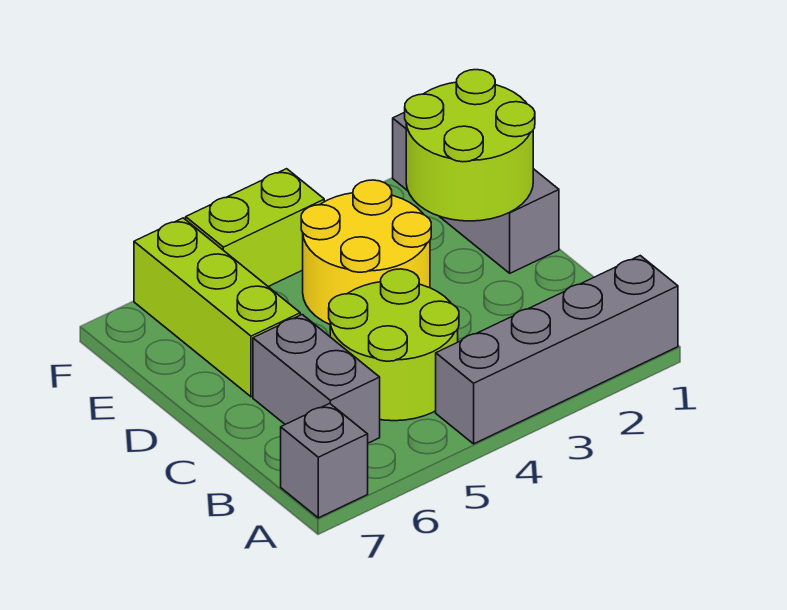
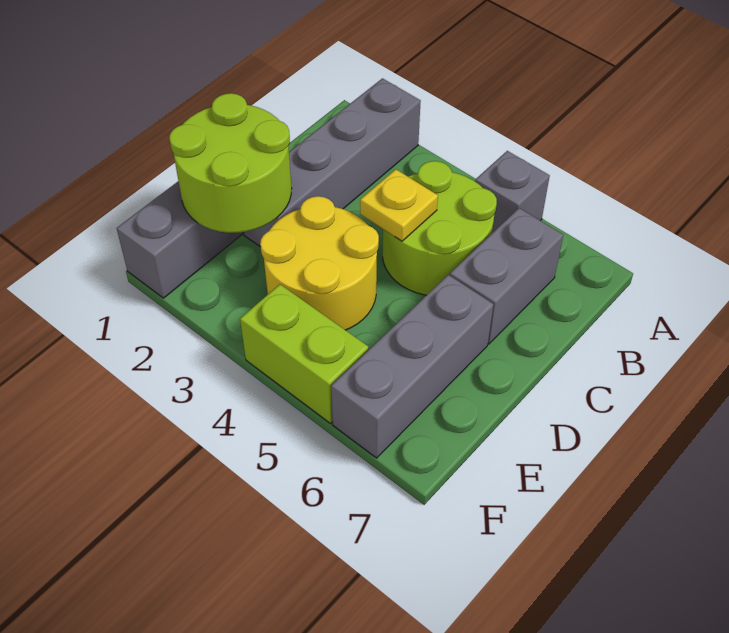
grey brick A1:A4 level 1 -> grey brick A2:D2 level 1
grey brick A7 level 1 -> grey brick A5 level 1
none -> yellow plate C4 level 2
lime brick D6:F6 level 1 -> grey brick D6:F6 level 1

